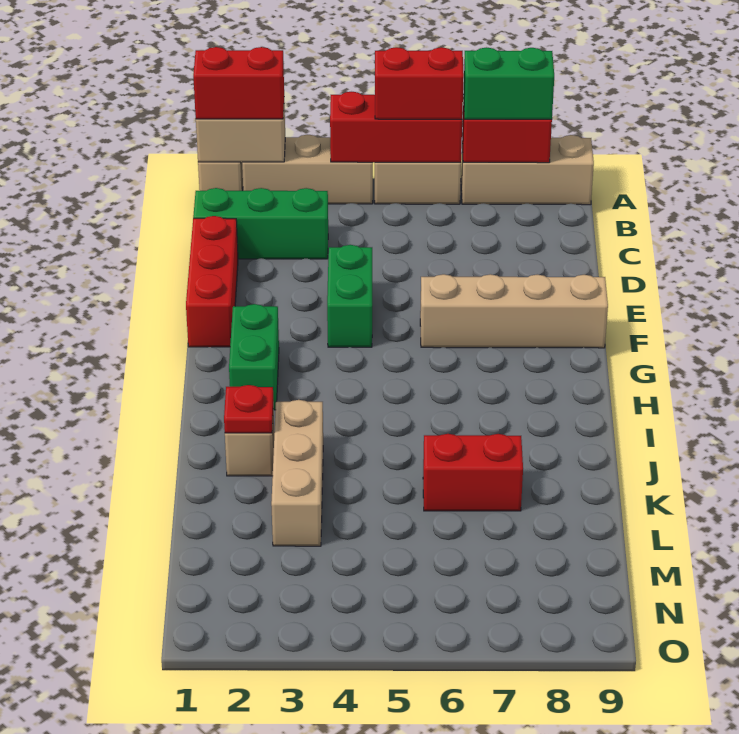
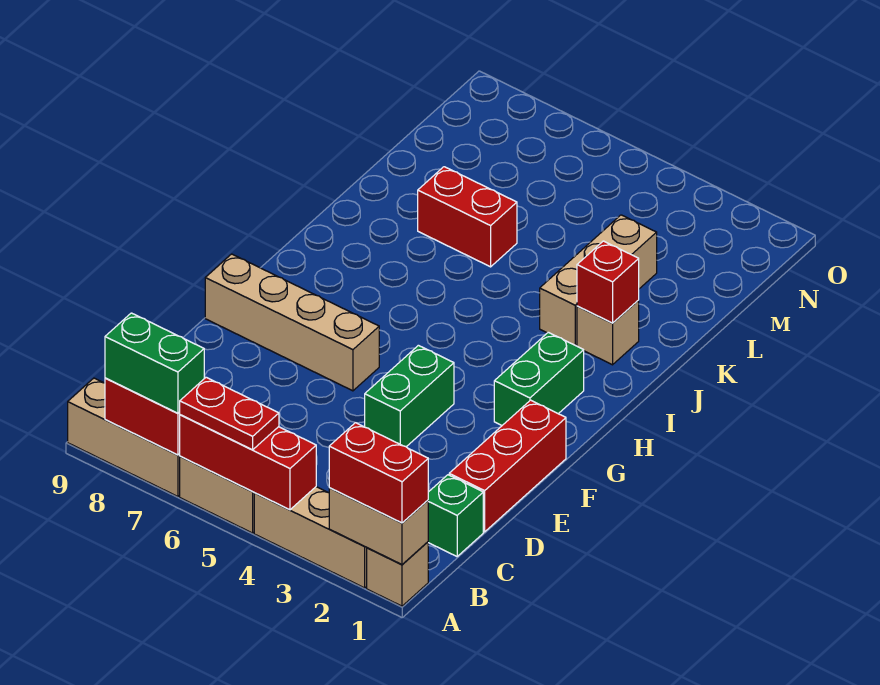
red brick A5:A6 level 3 -> red plate A5:A6 level 3
green brick C1:C3 level 1 -> green brick C1 level 1
red plate J2 level 2 -> red brick J2 level 2

